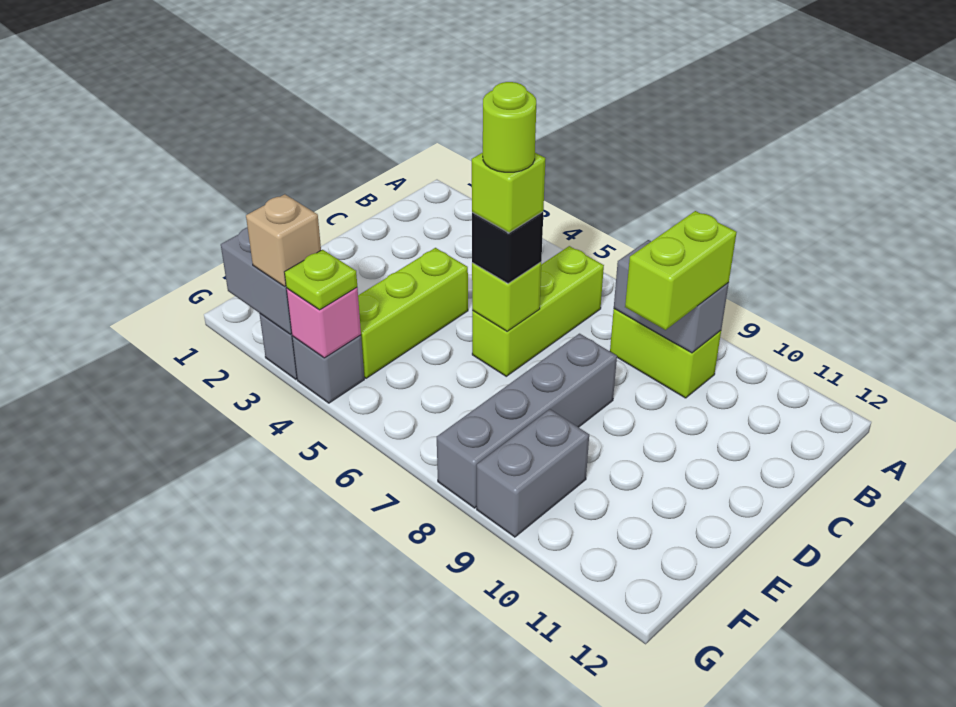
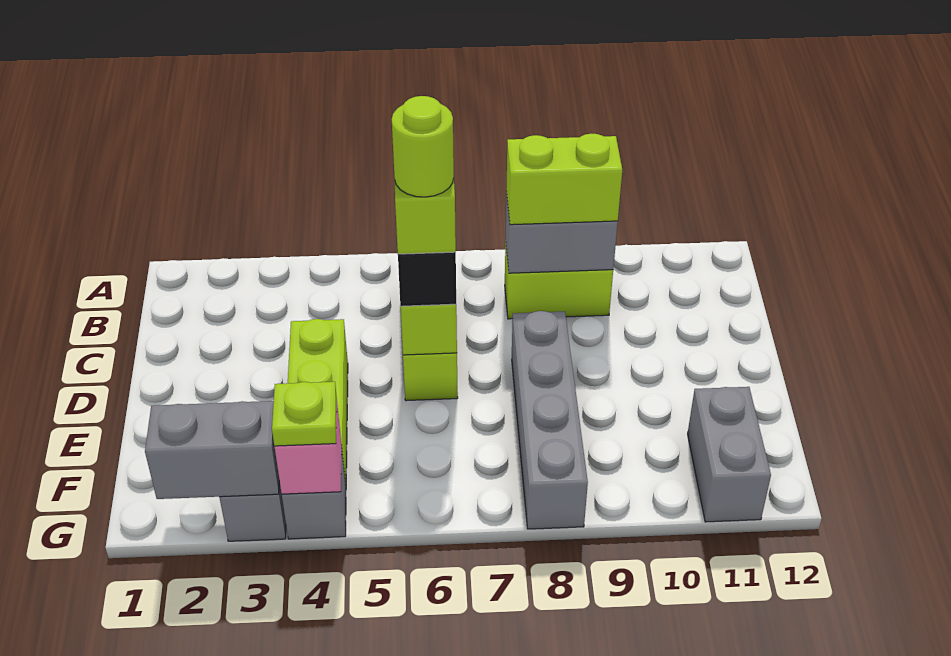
lime brick B9:C9 level 3 -> lime brick B8:B9 level 3
grey brick F9:G9 level 1 -> grey brick F11:G11 level 1
tan brick G3 level 3 -> none

